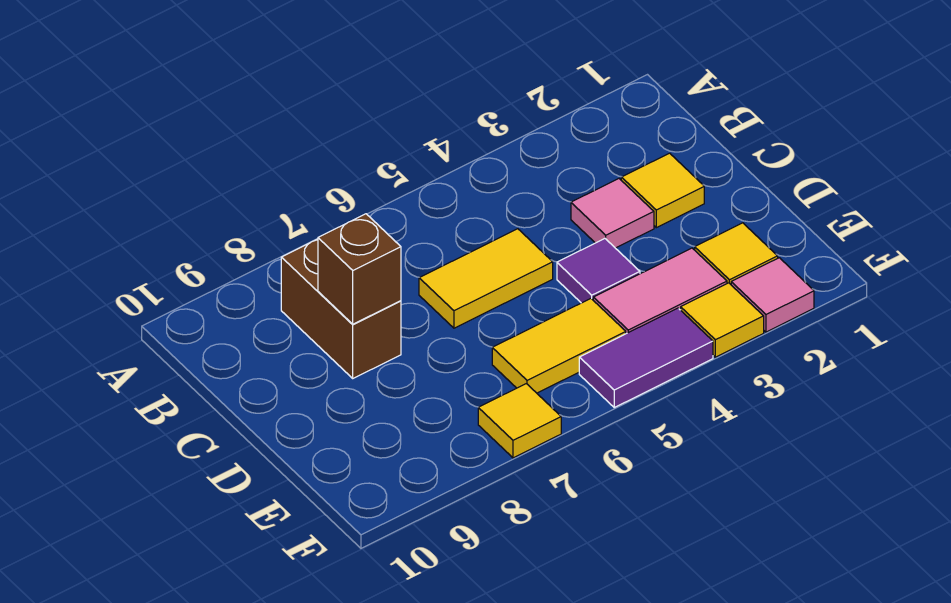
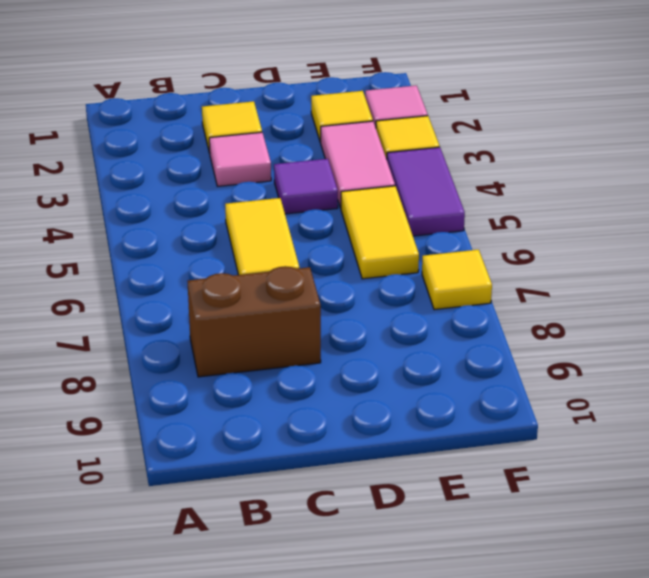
brown brick C8 level 2 -> none

